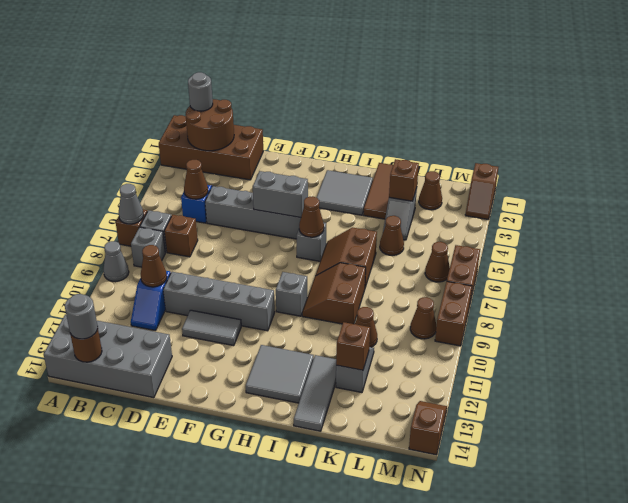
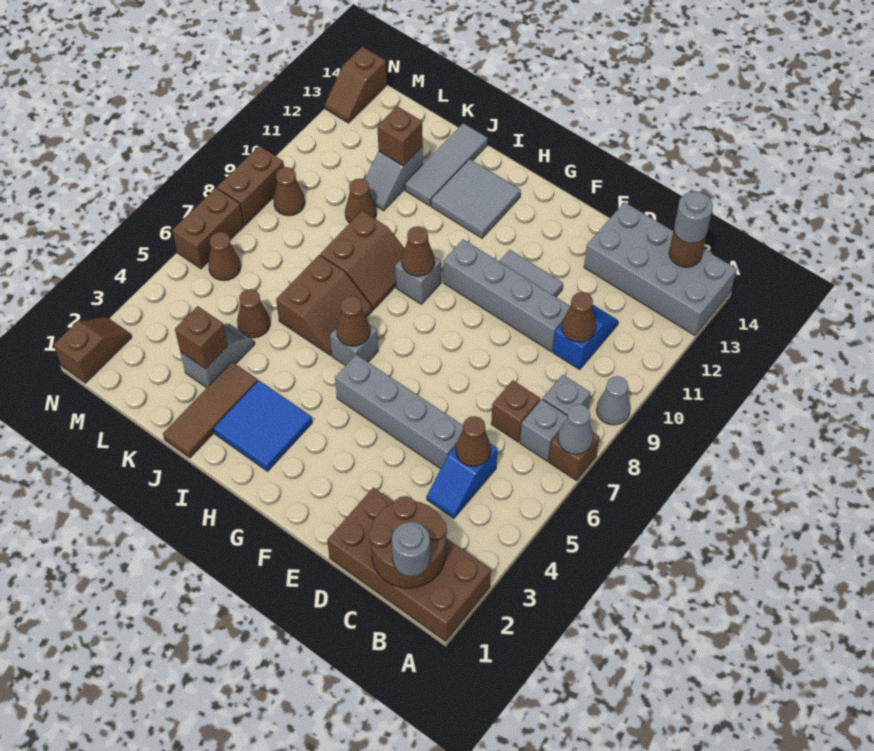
grey brick F5:G5 level 2 -> none
grey tile H2:I3 level 1 -> blue tile H2:I3 level 1
brown cone L2 level 1 -> brown cone H9 level 2

